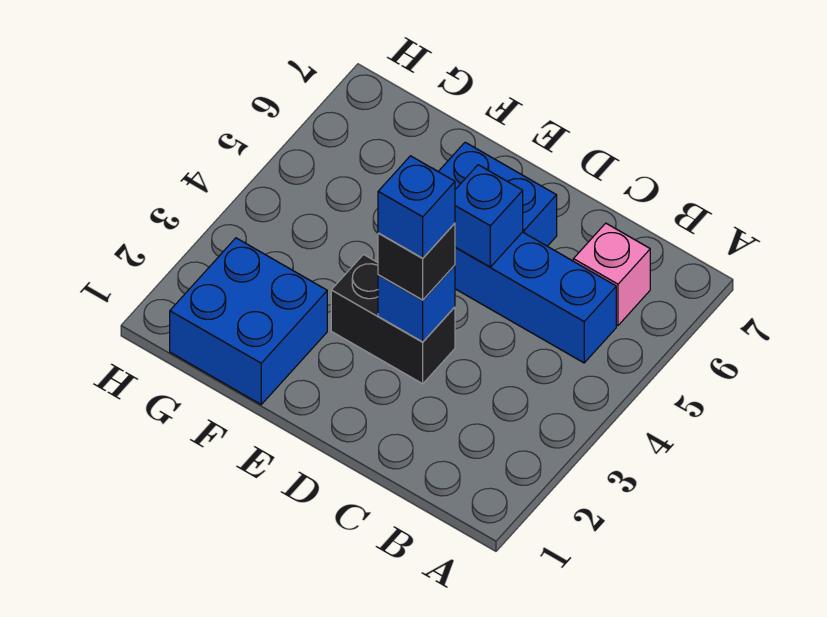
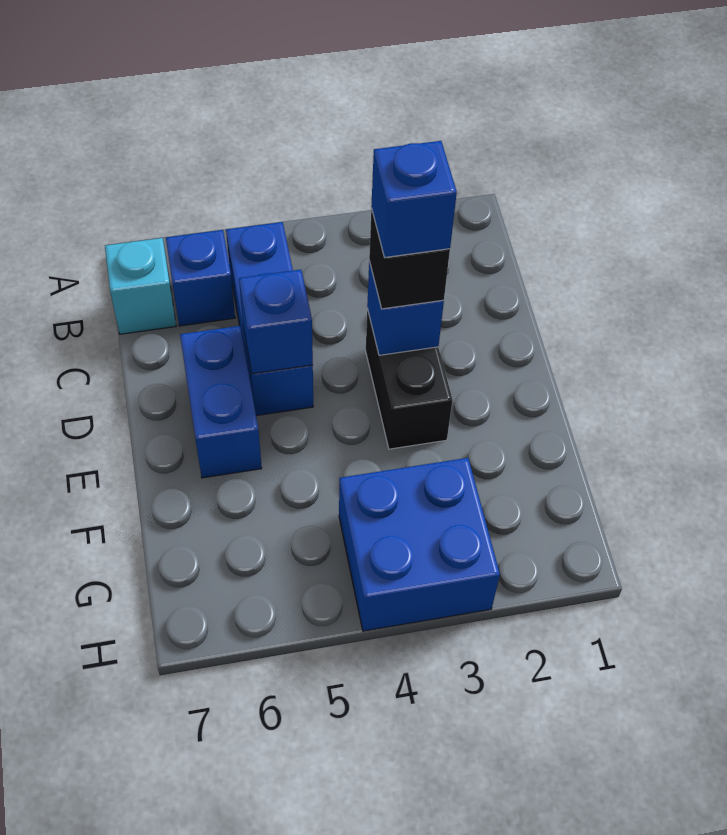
pink brick B6 level 1 -> blue brick B6 level 1
none -> cyan brick B7 level 1
blue brick F1:G2 level 1 -> blue brick G3:H4 level 1

